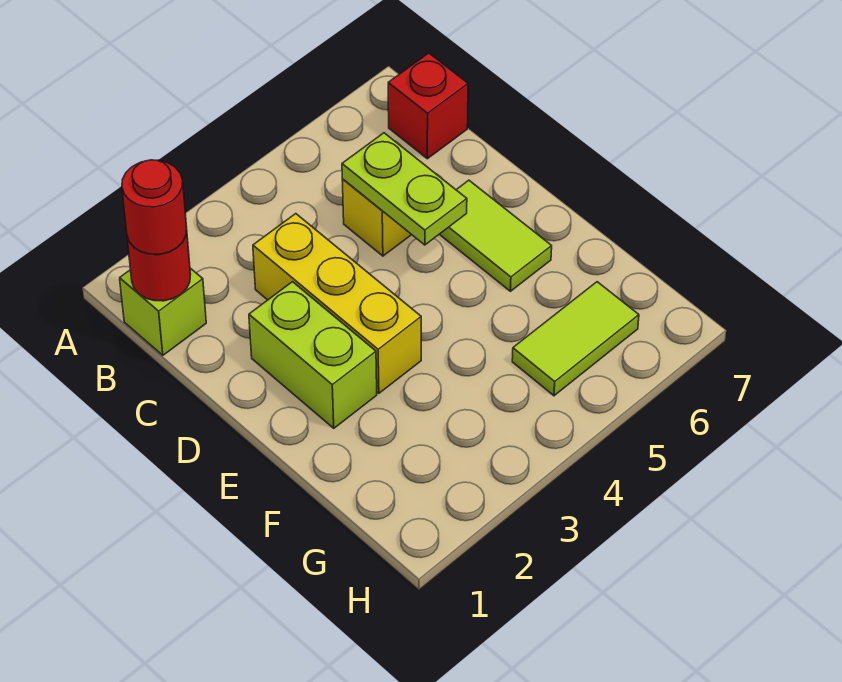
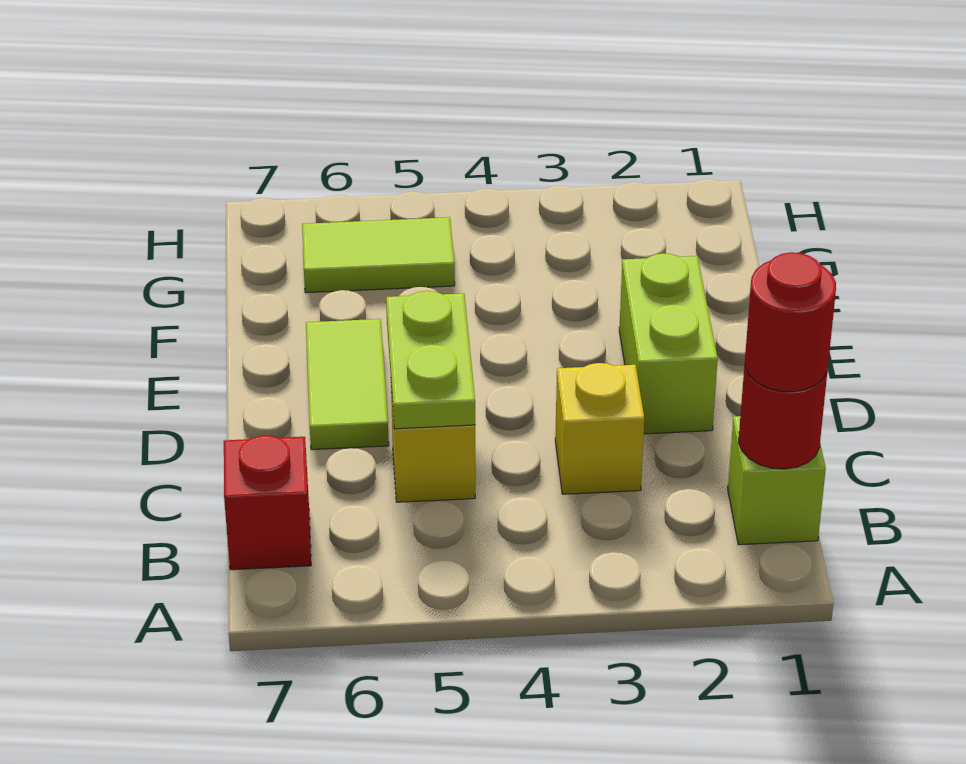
yellow brick C3:E3 level 1 -> yellow brick C3 level 1

